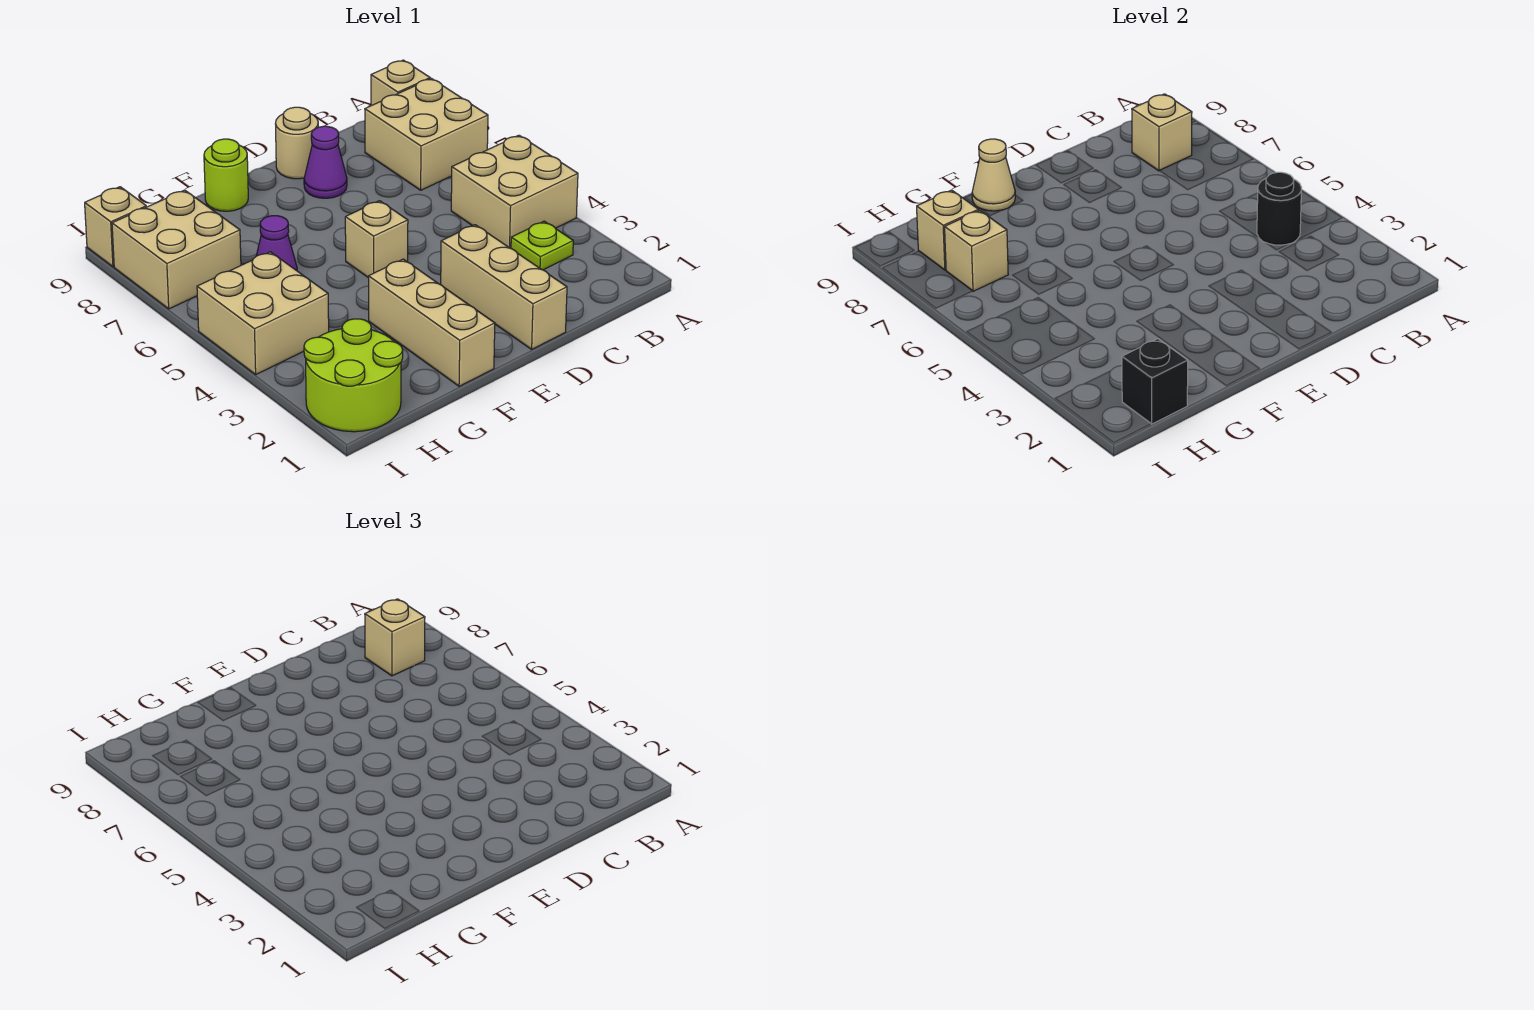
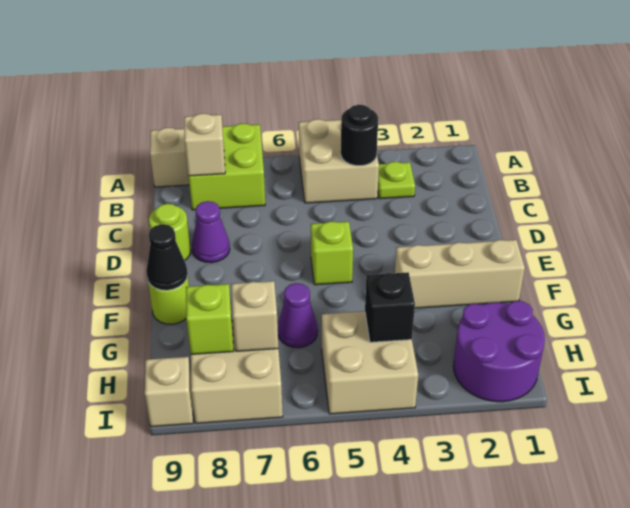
tan brick A7:B8 level 1 -> lime brick A7:B8 level 1
tan brick B8 level 3 -> none
tan brick D1:D3 level 1 -> none
tan round brick D9 level 1 -> lime round brick D9 level 1
tan brick E5 level 1 -> lime brick E5 level 1
tan cone F9 level 2 -> black cone F9 level 2
lime round brick H1:I2 level 1 -> purple round brick H1:I2 level 1
black brick H1 level 2 -> black brick H4 level 2
tan brick H8 level 2 -> lime brick H8 level 2

